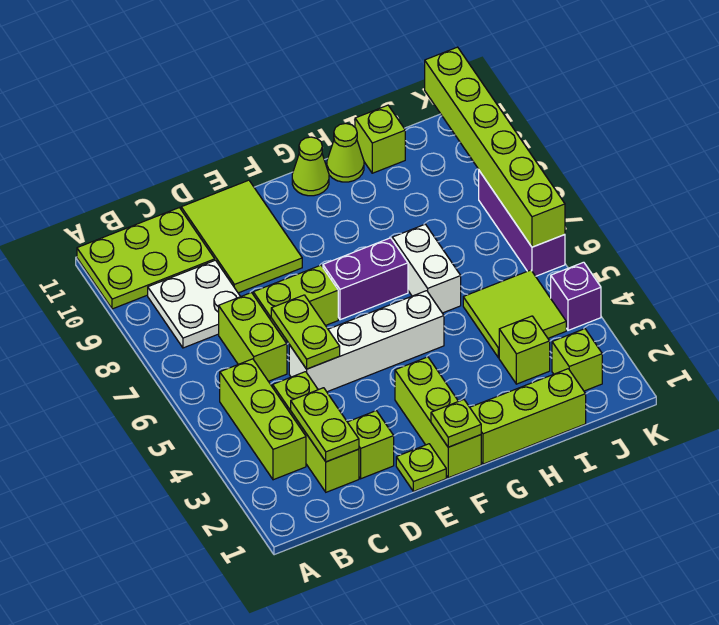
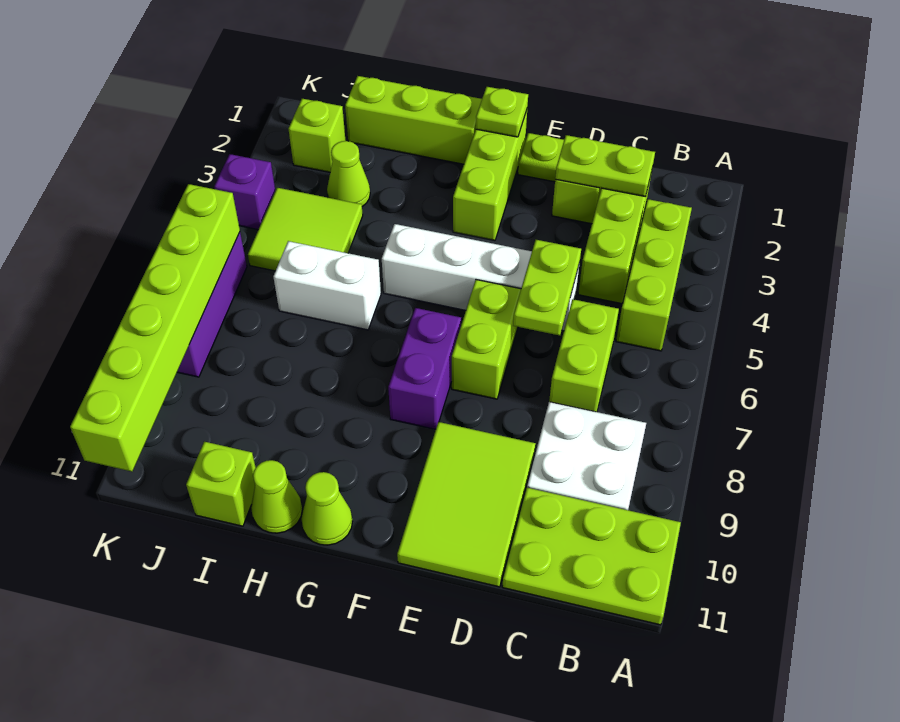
lime plate C2:C3 level 2 -> lime plate C2:D2 level 2
lime brick D7:E7 level 1 -> lime brick E6:E7 level 1
purple brick F7:G7 level 1 -> purple brick F7:F8 level 1
white brick H6:H7 level 1 -> white brick H6:I6 level 1
lime brick I3 level 1 -> lime cone I3 level 1

